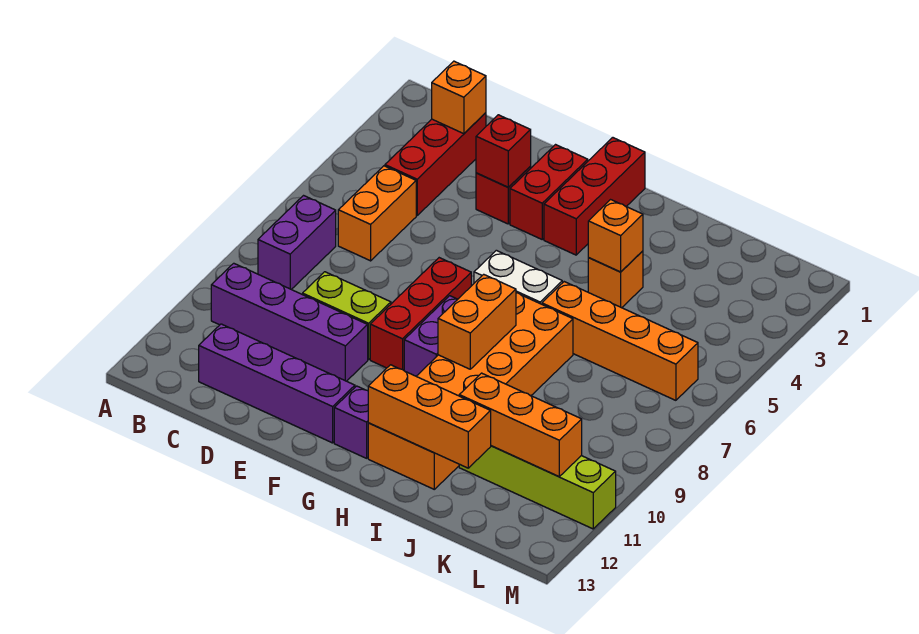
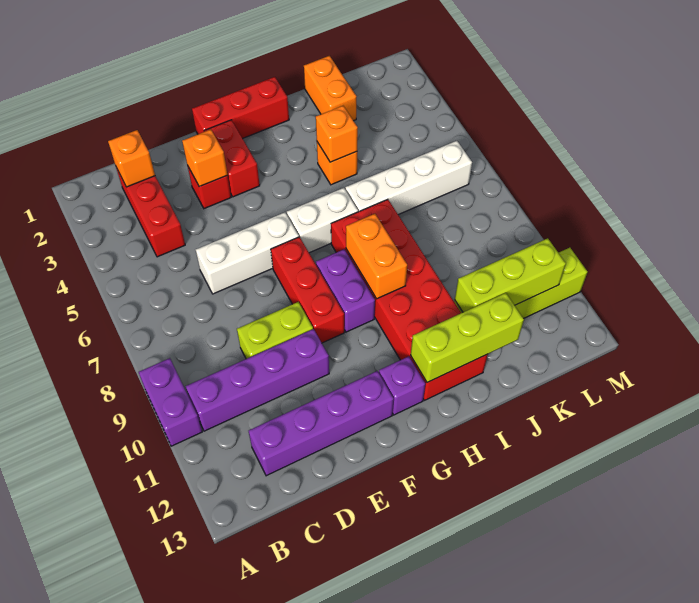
purple brick B7:B8 level 1 -> purple brick A9:A10 level 1
orange brick C5:C6 level 1 -> orange brick J1:J2 level 1
none -> white brick D6:F6 level 1
red brick E3 level 2 -> orange brick E3 level 2
red brick G1:G3 level 1 -> red brick F1:H1 level 1
orange brick H7:I12 level 1 -> red brick H7:I12 level 1
orange brick H12:J12 level 2 -> lime brick H12:J12 level 2
orange brick I6:L6 level 1 -> white brick I6:L6 level 1
orange brick J11:L11 level 2 -> lime brick J11:L11 level 2

